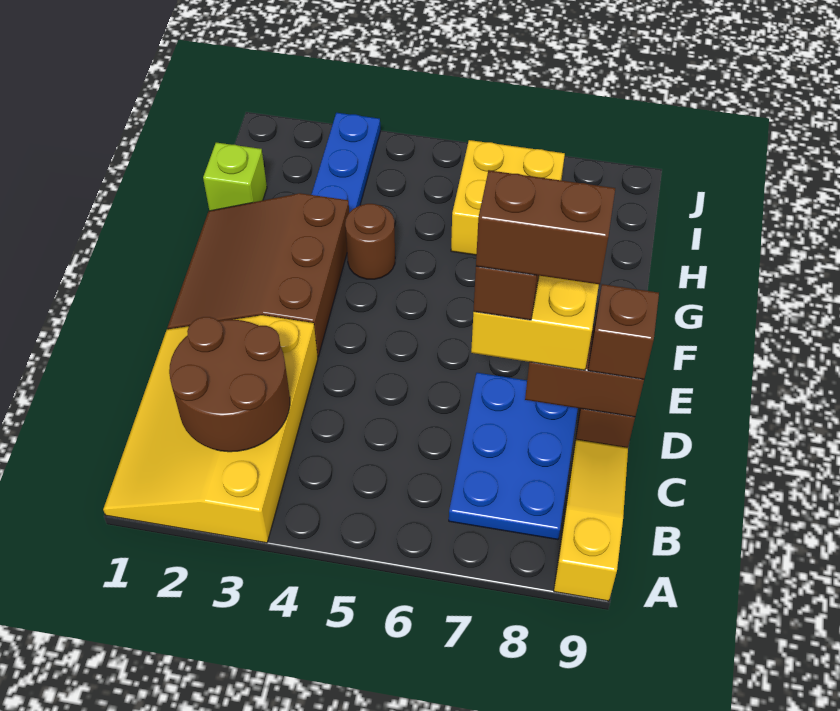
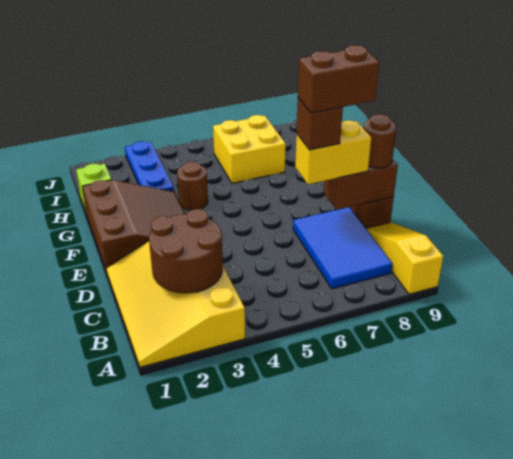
blue plate B7:D8 level 1 -> blue tile B7:D8 level 1
brown brick D9 level 3 -> brown round brick D9 level 3
brown slope E1:G3 level 1 top 3 -> brown slope E1:G3 level 1 top 1

